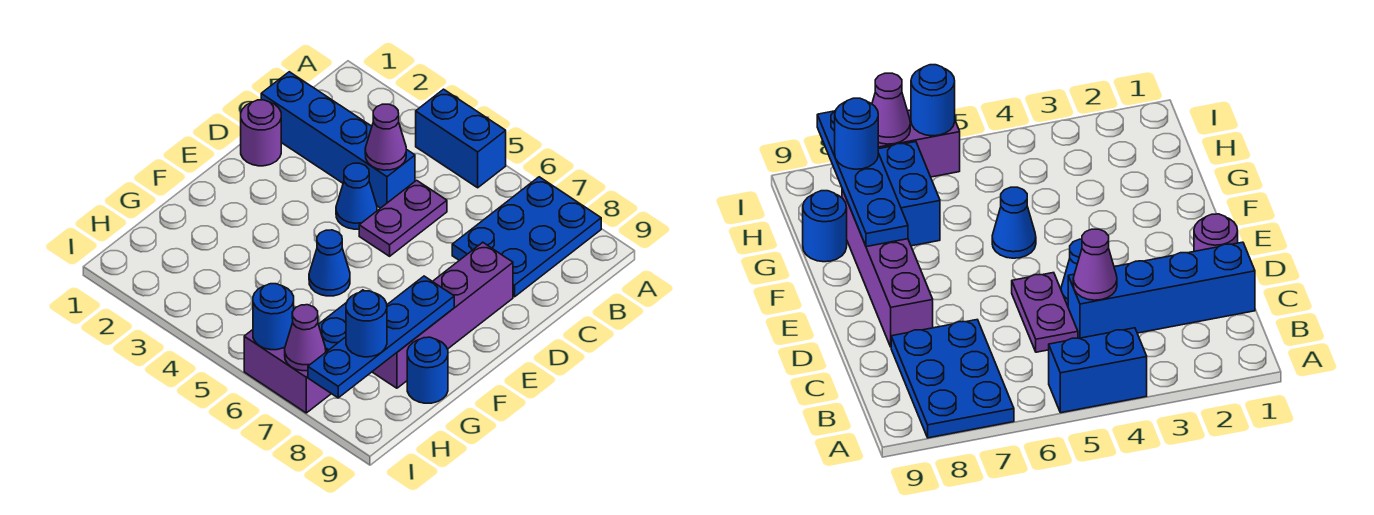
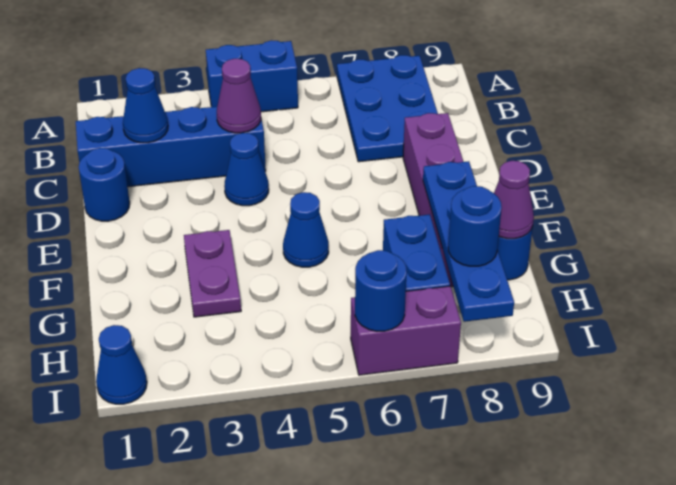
none -> blue cone C2 level 2
purple plate C5:D5 level 1 -> purple plate F3:G3 level 1
purple round brick D1 level 1 -> blue round brick D1 level 1
none -> blue cone I1 level 1
purple cone I7 level 2 -> purple cone G9 level 2

